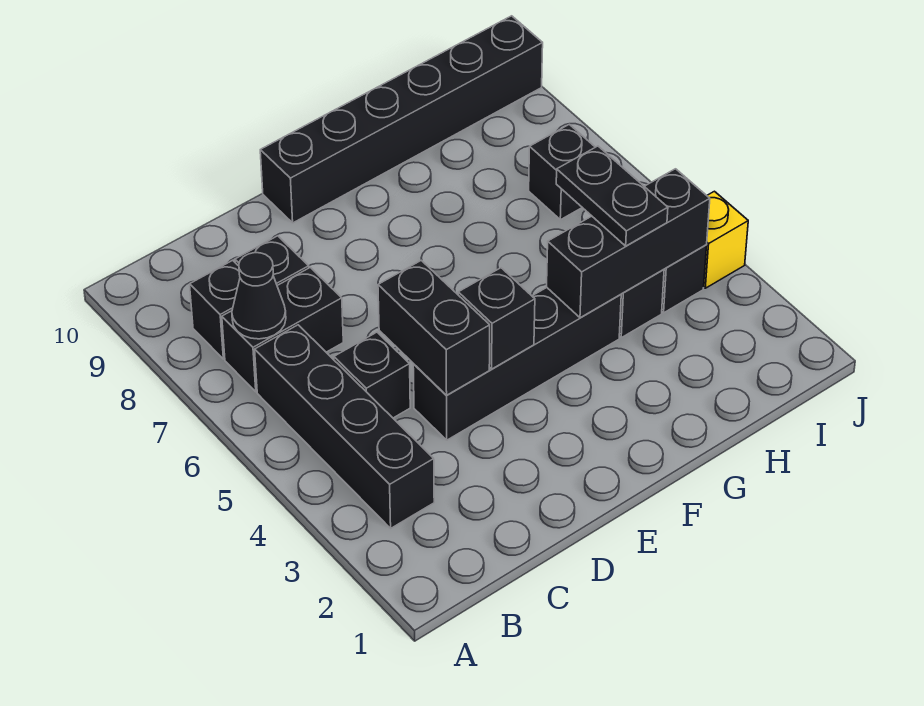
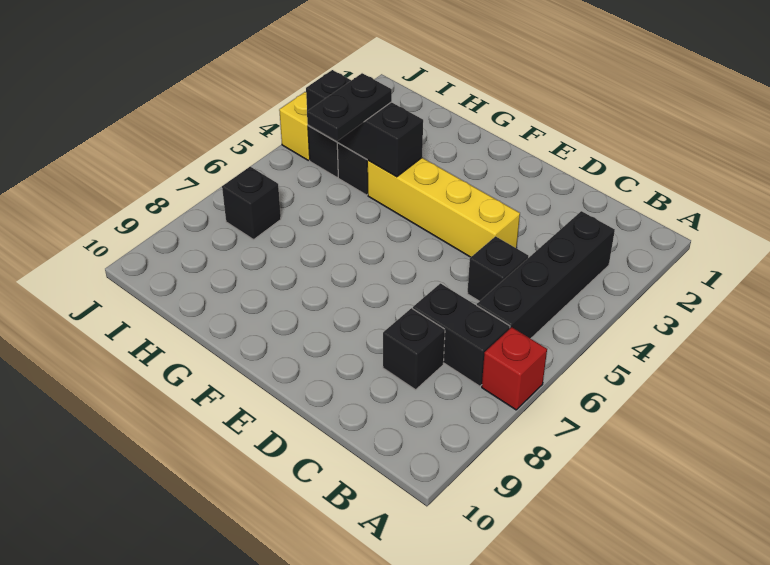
none -> red brick A7 level 1
black cone B7 level 2 -> none
black brick B8 level 1 -> none
black brick D4:G4 level 1 -> yellow brick D4:G4 level 1
black brick D4:D5 level 2 -> none
black brick E4 level 2 -> none
black brick E10:J10 level 1 -> none

